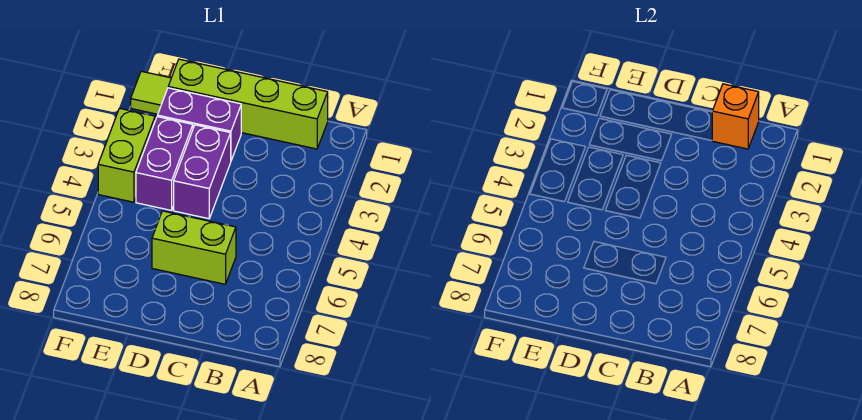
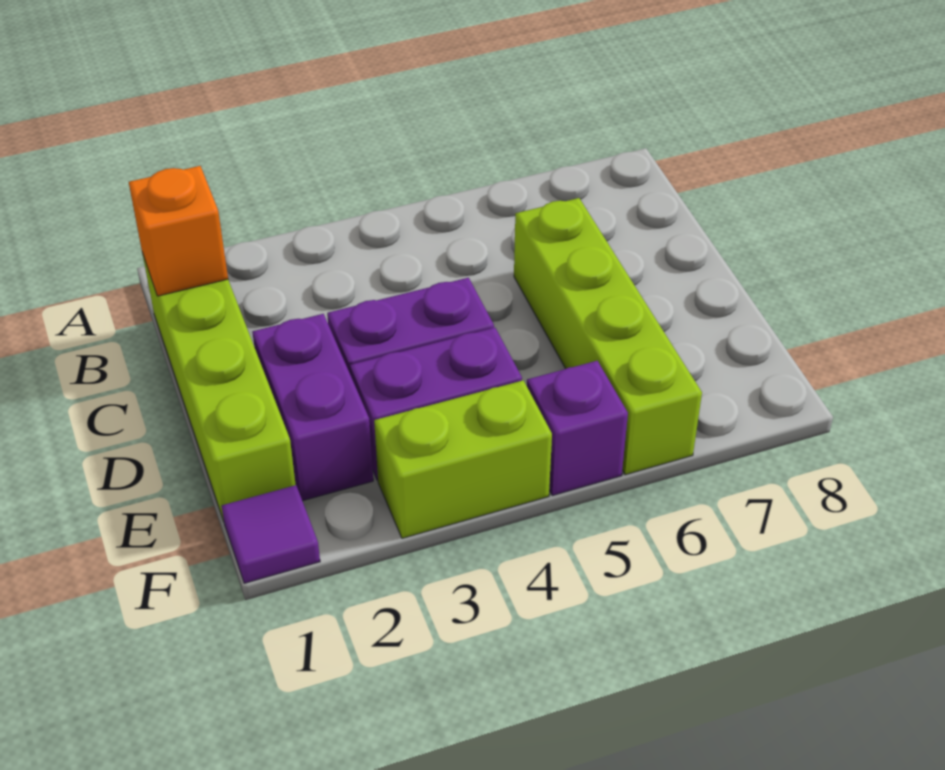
lime brick C6:D6 level 1 -> lime brick C6:F6 level 1
lime tile F1 level 1 -> purple tile F1 level 1
none -> purple brick F5 level 1

